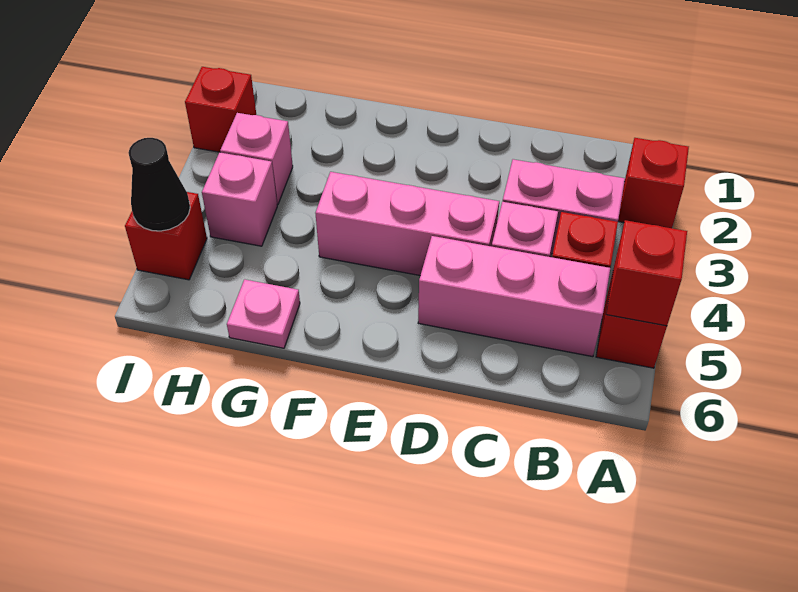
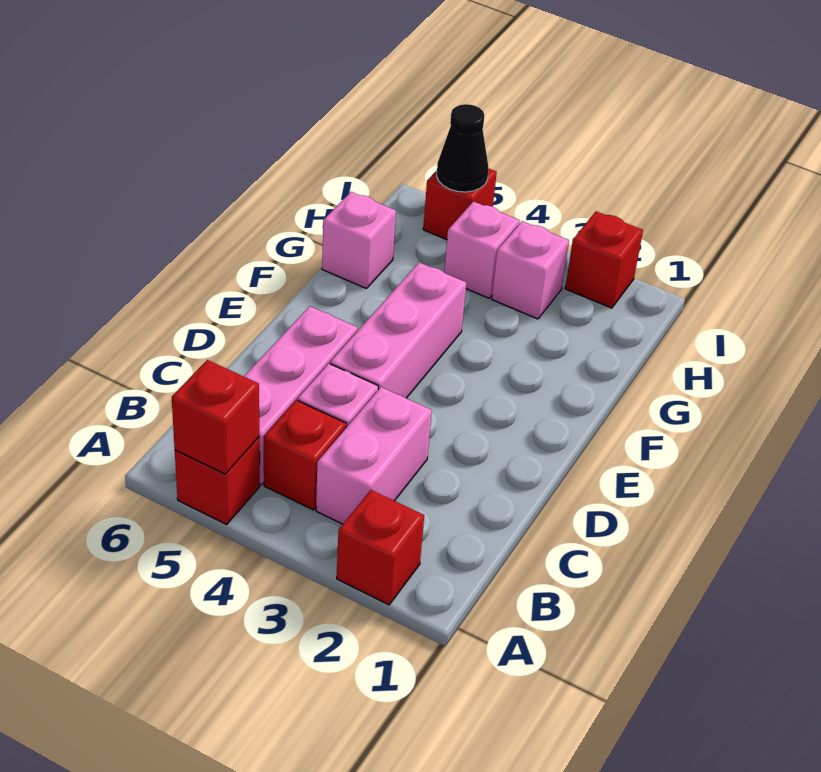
pink plate G6 level 1 -> pink brick G6 level 1

